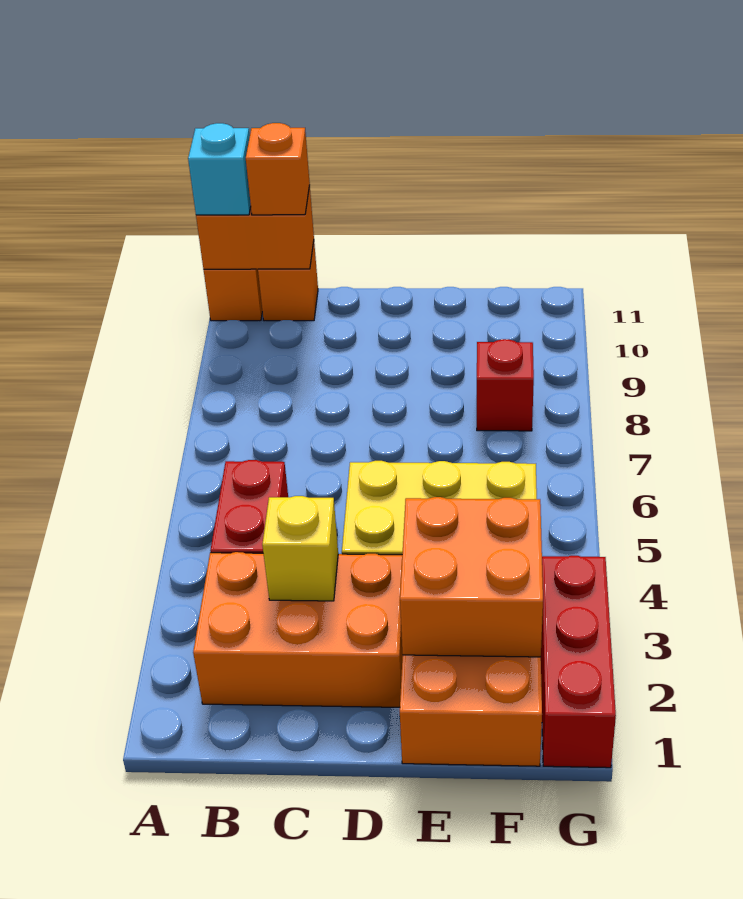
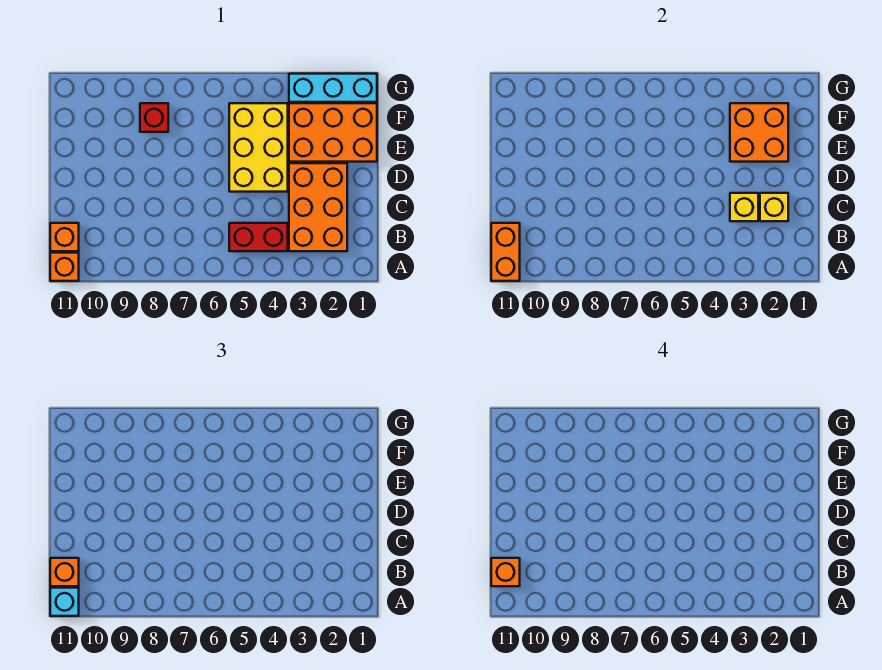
none -> orange brick B11 level 4
none -> yellow brick C2 level 2
red brick G1:G3 level 1 -> cyan brick G1:G3 level 1

